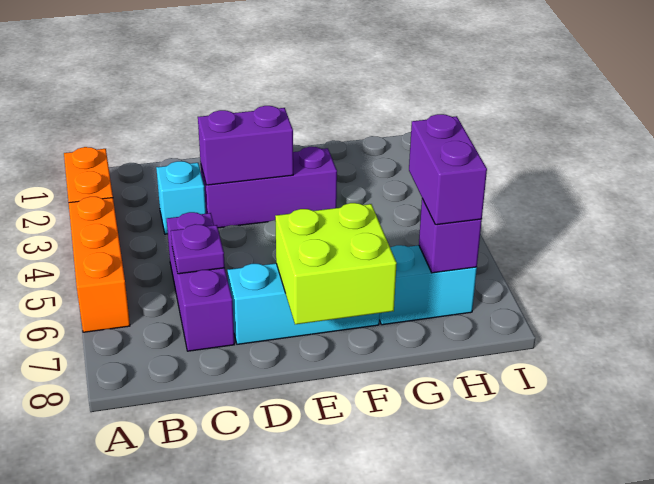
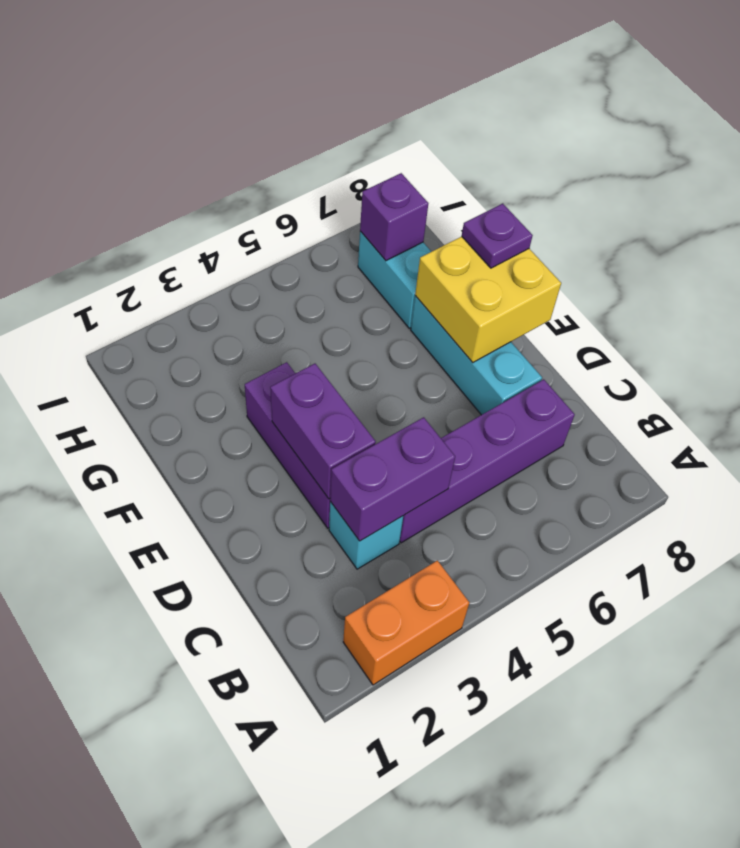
orange brick A4:A6 level 1 -> none
purple brick C5:C7 level 1 -> purple brick C4:C7 level 1
purple plate C6 level 2 -> purple plate F8 level 3
lime brick E7:F8 level 2 -> yellow brick E7:F8 level 2
purple brick H6:H7 level 3 -> purple brick C3:C4 level 2

